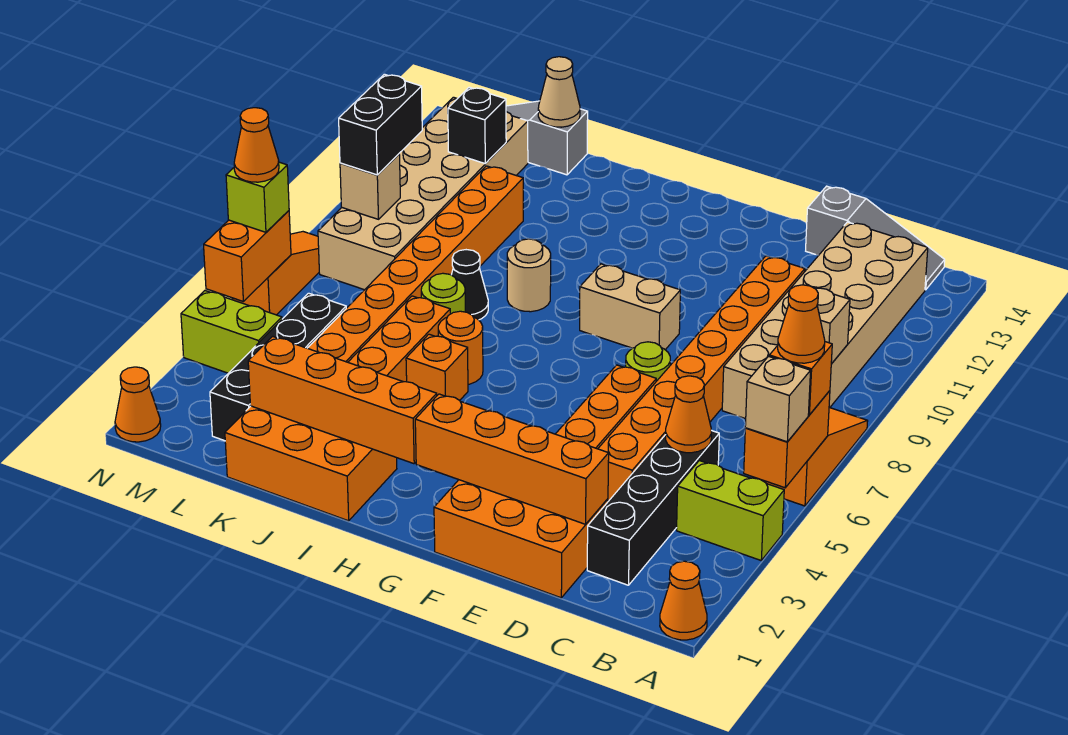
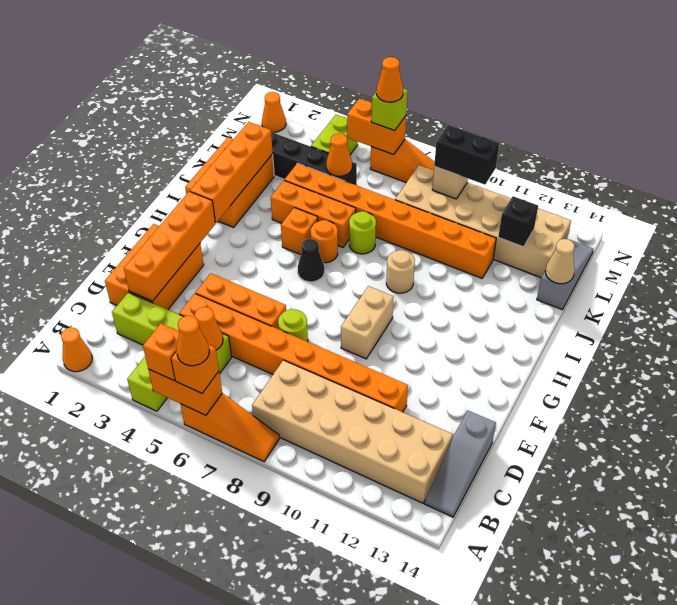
tan brick A5 level 3 -> orange brick A5 level 3
tan brick B9 level 2 -> none
black brick C2:C5 level 1 -> lime brick C2:C5 level 1
black cone J8 level 1 -> black cone H6 level 1
none -> orange cone L5 level 2

